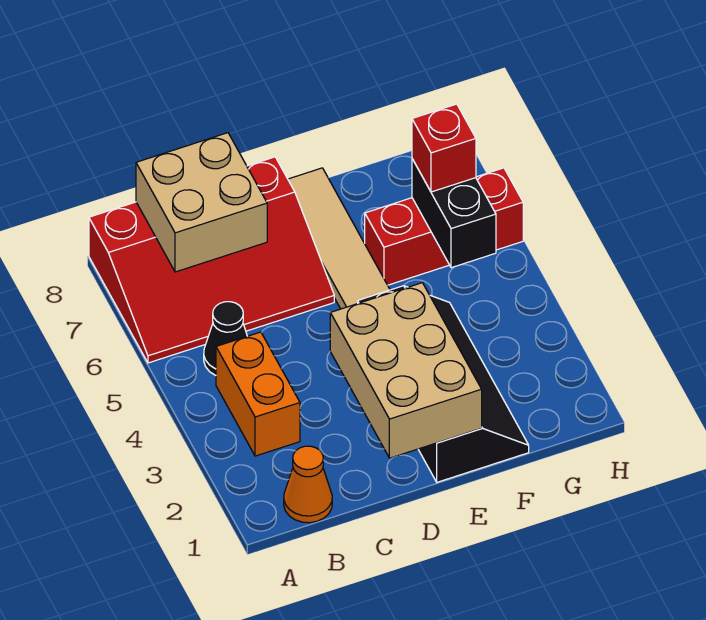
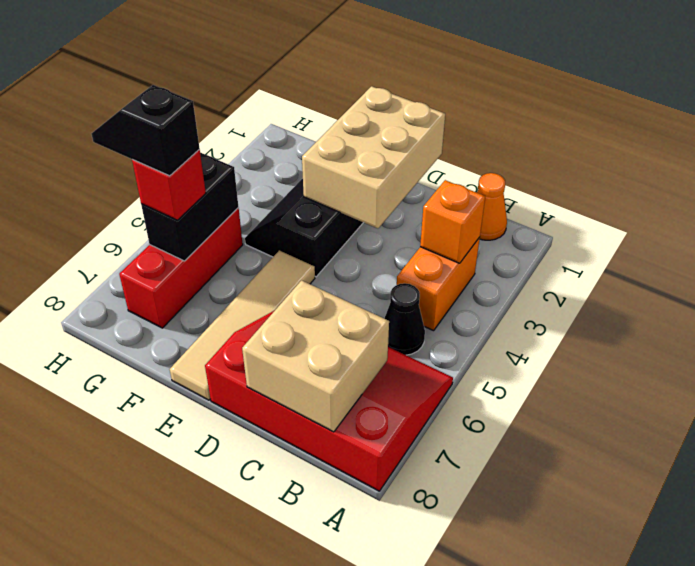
none -> orange brick B3 level 2
red brick F6:H6 level 1 -> red brick G5:G7 level 1
none -> black slope G6:H6 level 4 top G

